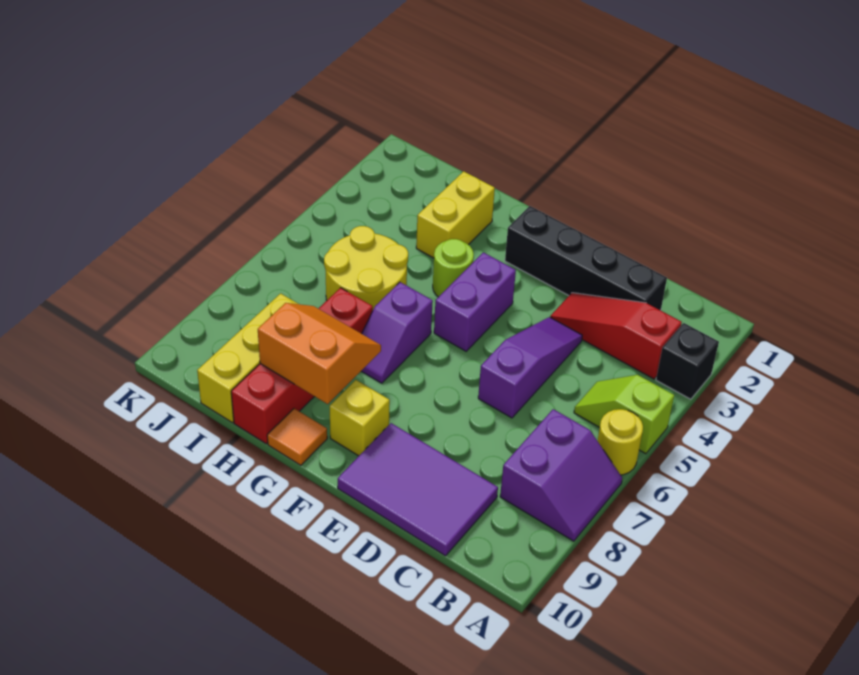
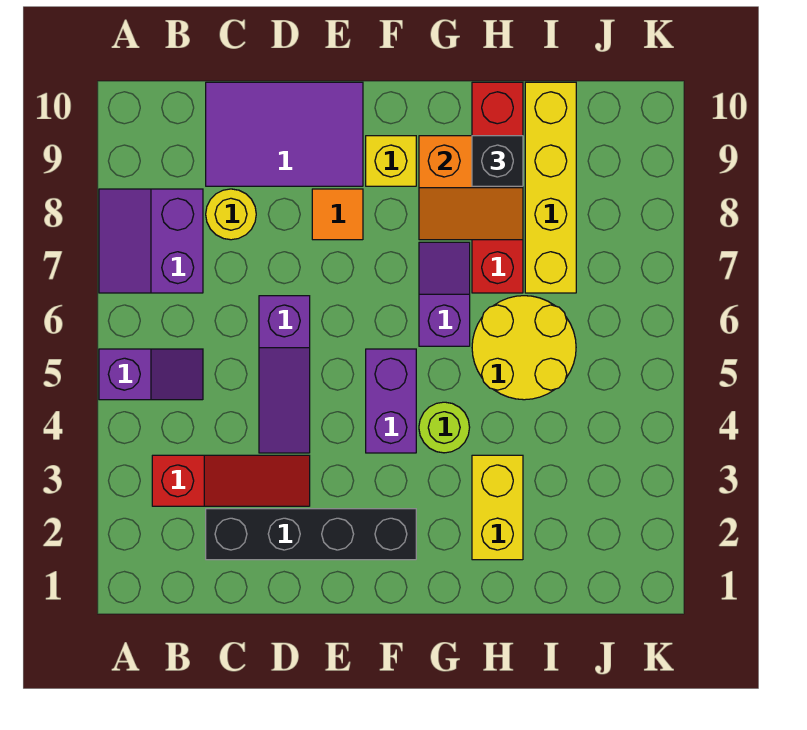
black brick A3 level 1 -> black brick H9 level 3
lime slope A5:B5 level 1 top A -> purple slope A5:B5 level 1 top A
yellow round brick A6 level 1 -> yellow round brick C8 level 1
orange tile G10 level 1 -> orange tile E8 level 1
yellow brick I8:I10 level 1 -> yellow brick I7:I10 level 1

